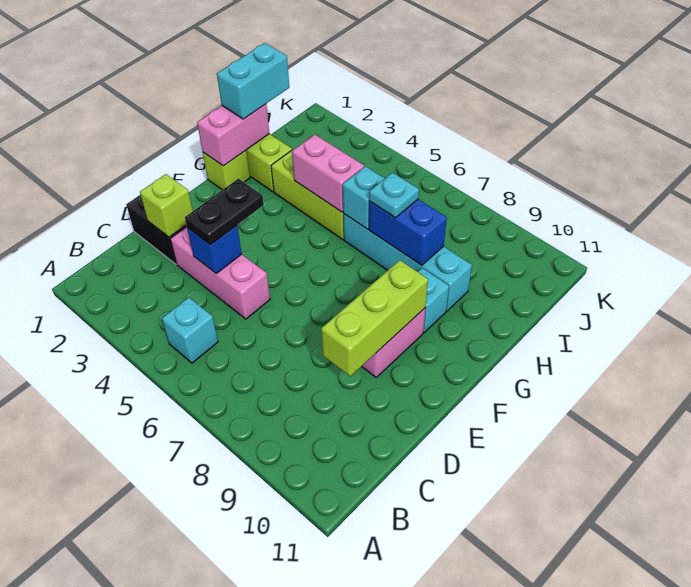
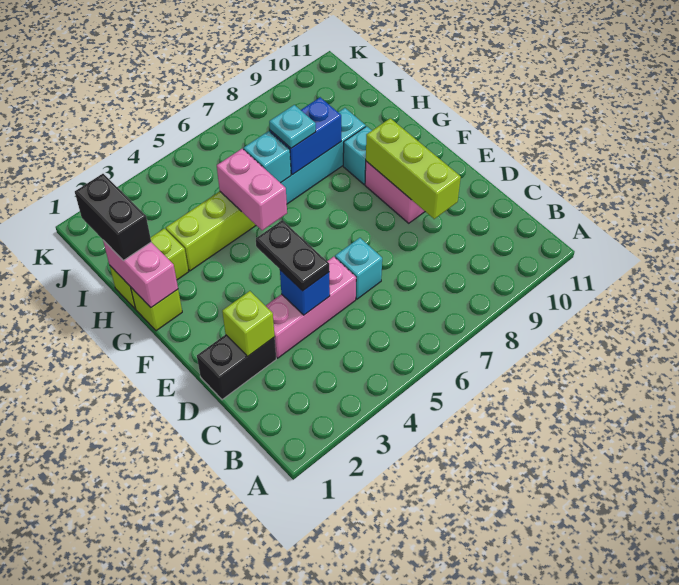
cyan brick B5 level 1 -> cyan brick D6 level 1
cyan brick H1:I1 level 3 -> black brick H1:I1 level 3
pink brick H4:H5 level 2 -> pink brick G5:H5 level 2

